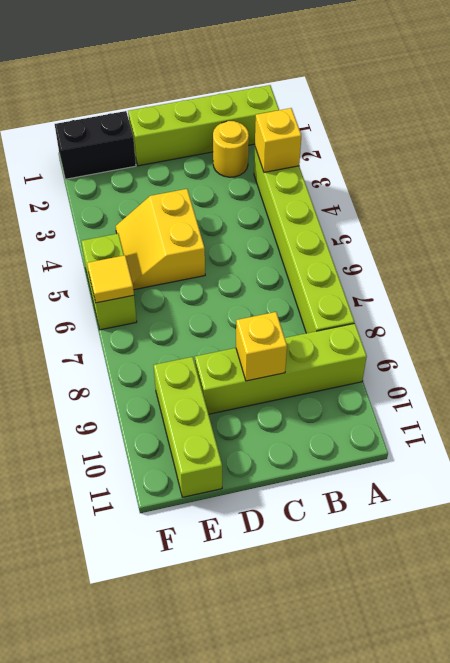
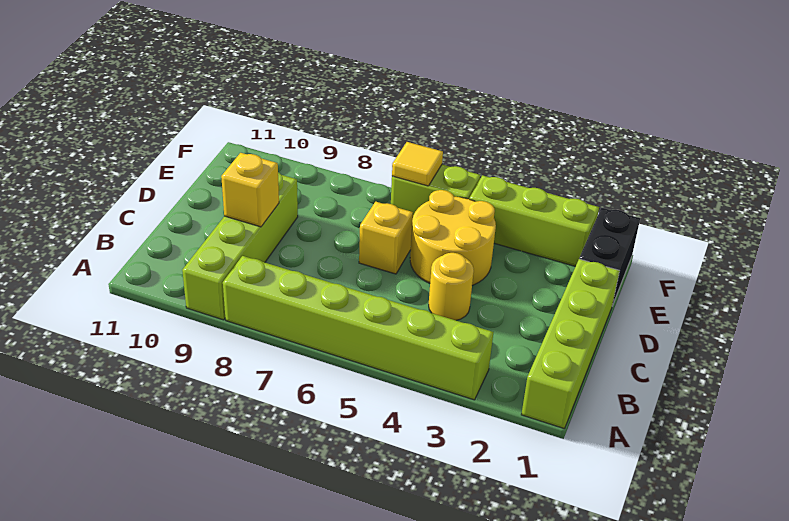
yellow brick A3 level 2 -> yellow brick D6 level 1
yellow round brick B2 level 1 -> yellow round brick C4 level 1
yellow slope D4:E5 level 1 top D -> yellow round brick D4:E5 level 1
lime brick E9:E11 level 1 -> lime brick F2:F4 level 1

